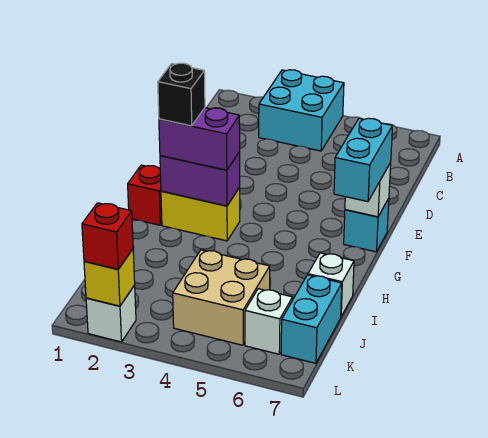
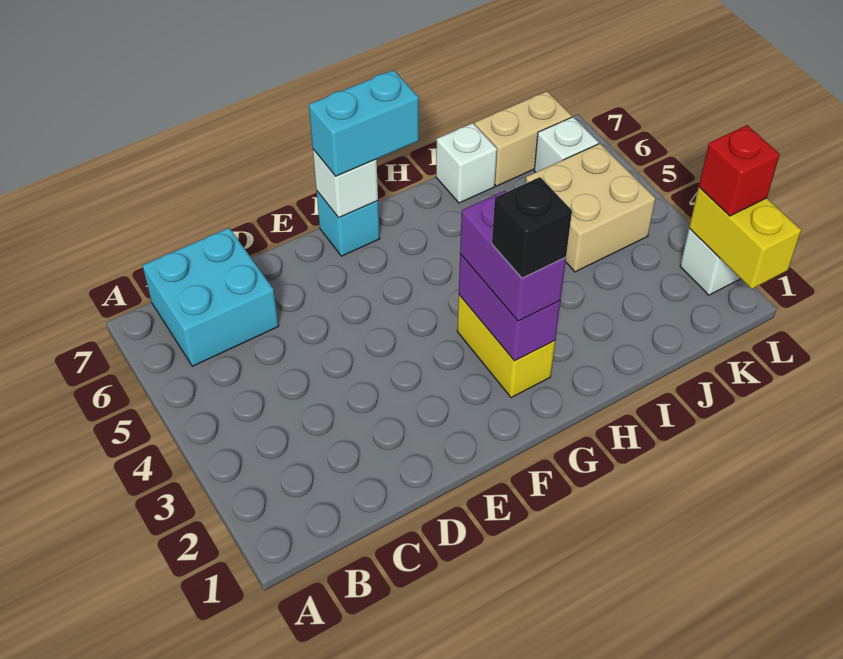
cyan brick A3:B4 level 1 -> cyan brick B6:C7 level 1
red brick G1 level 1 -> none
cyan brick J7:K7 level 1 -> tan brick J7:K7 level 1
yellow brick L2 level 2 -> yellow brick L1:L2 level 2

